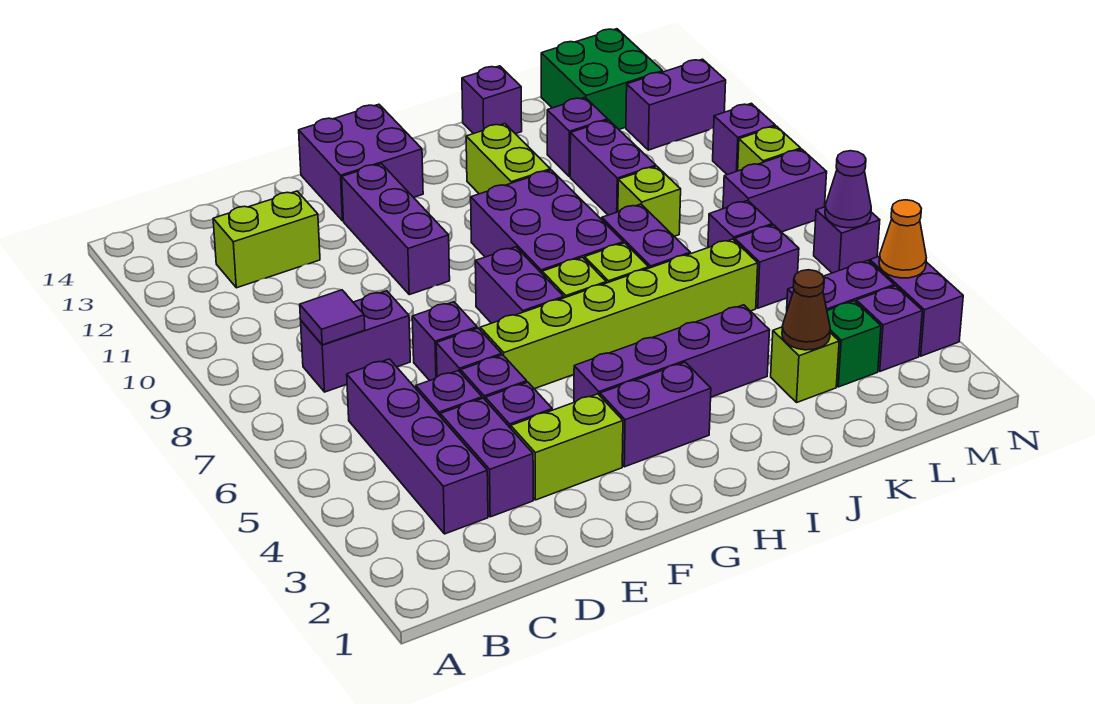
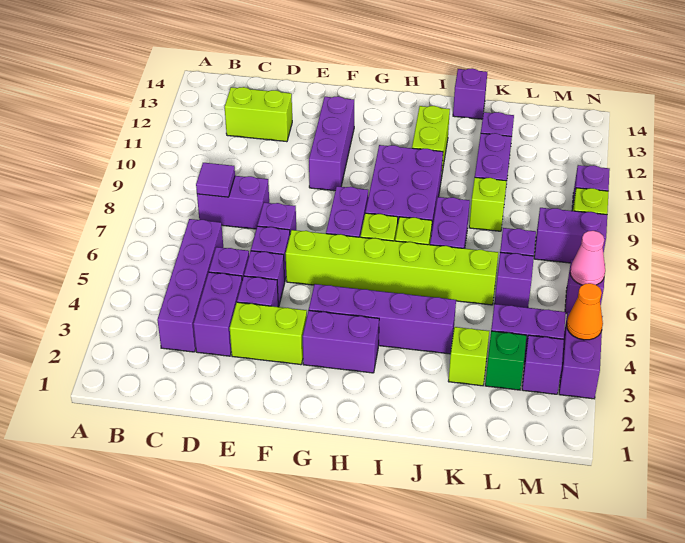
purple brick F13:G14 level 1 -> none
brown cone K3 level 2 -> none
green brick L13:M14 level 1 -> none
purple brick M12:N12 level 1 -> none
purple cone N6 level 2 -> pink cone N6 level 2

